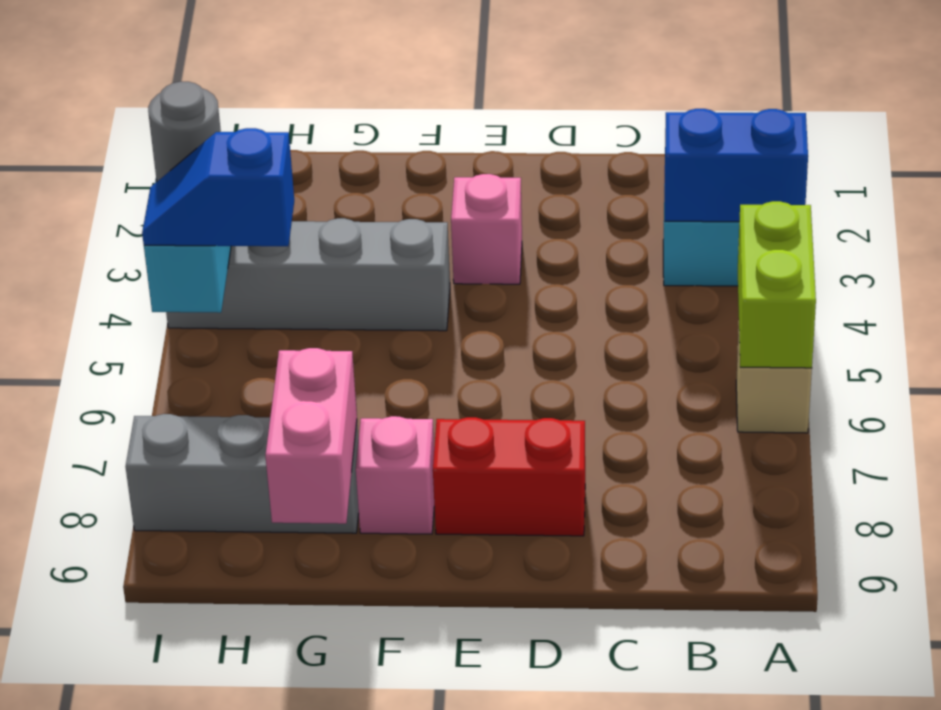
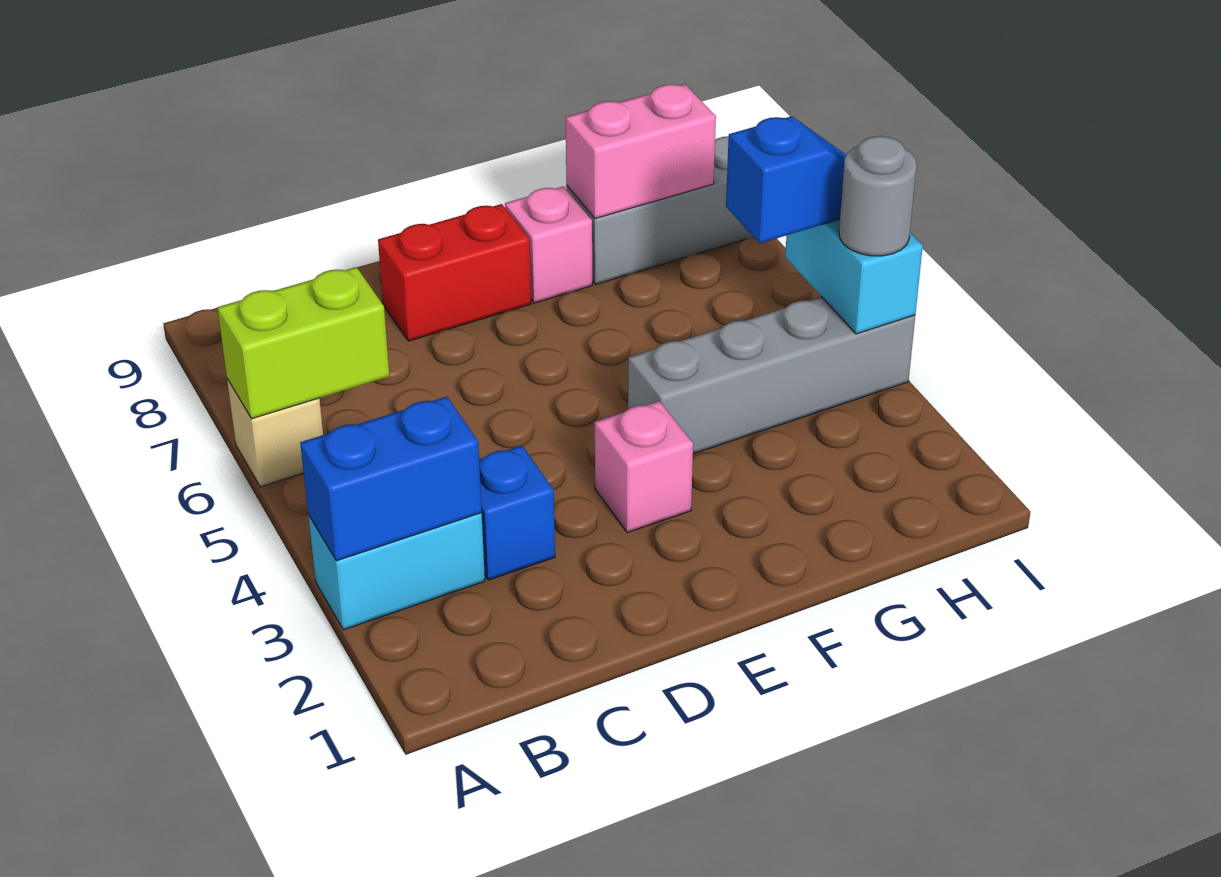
lime brick A5:A6 level 2 -> lime brick A6:B6 level 2
none -> blue brick C3 level 1
pink brick G8:G9 level 2 -> pink brick G8:H8 level 2

